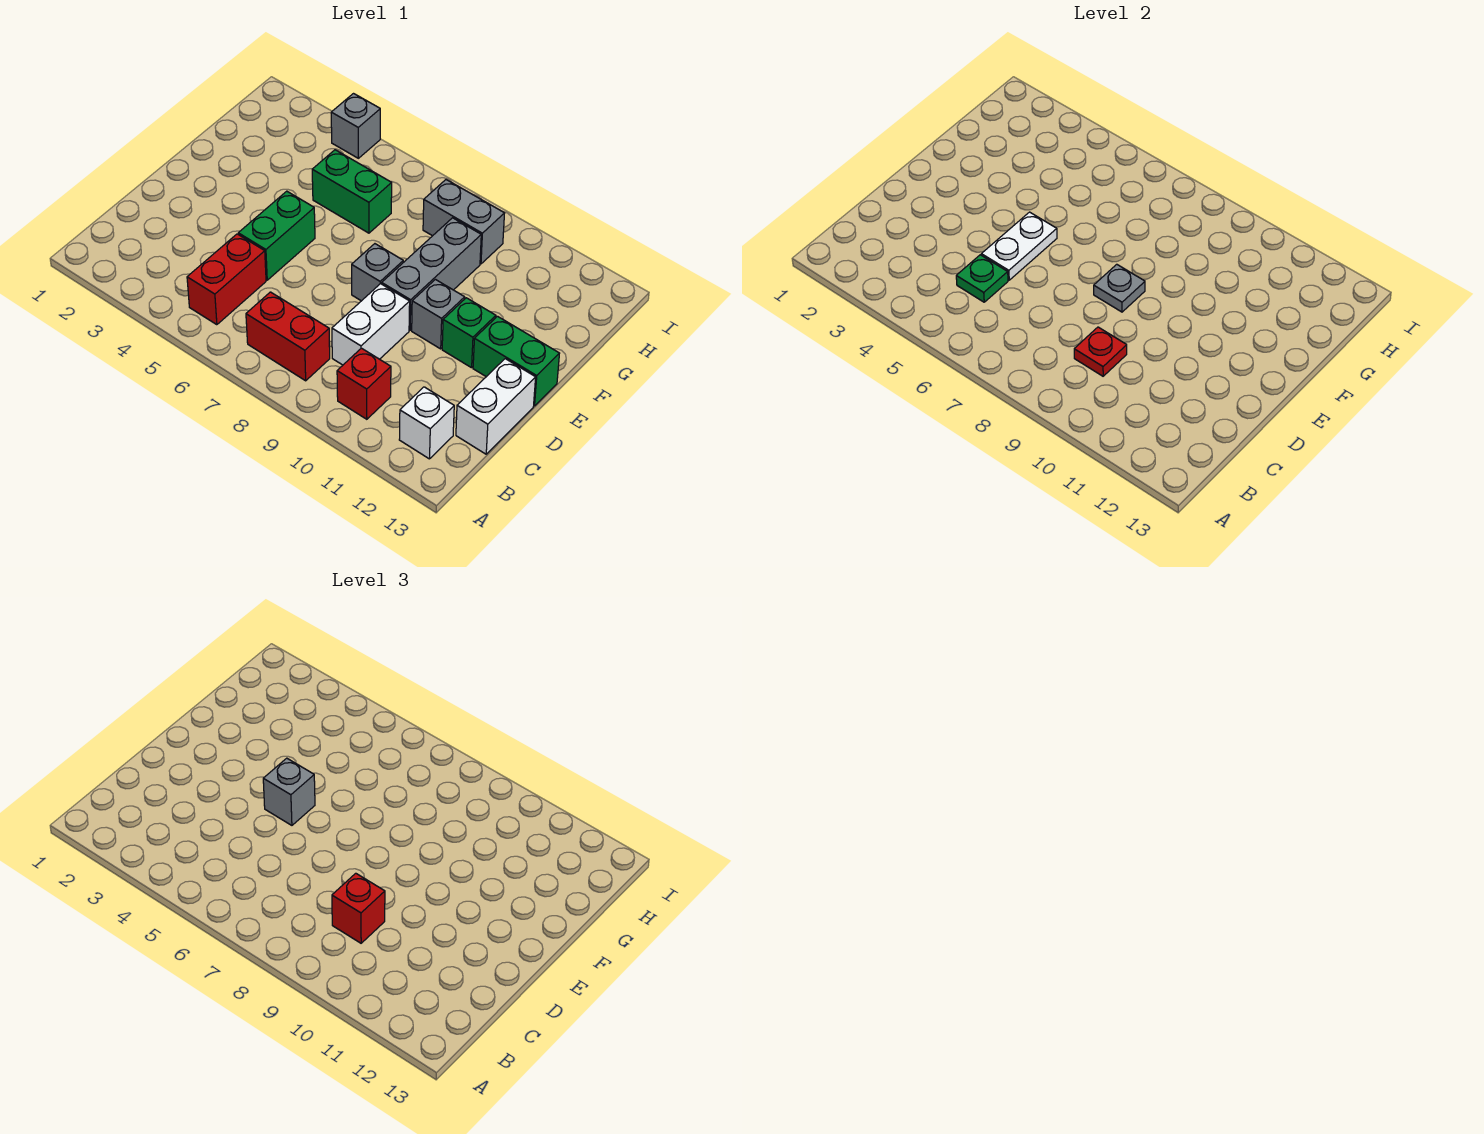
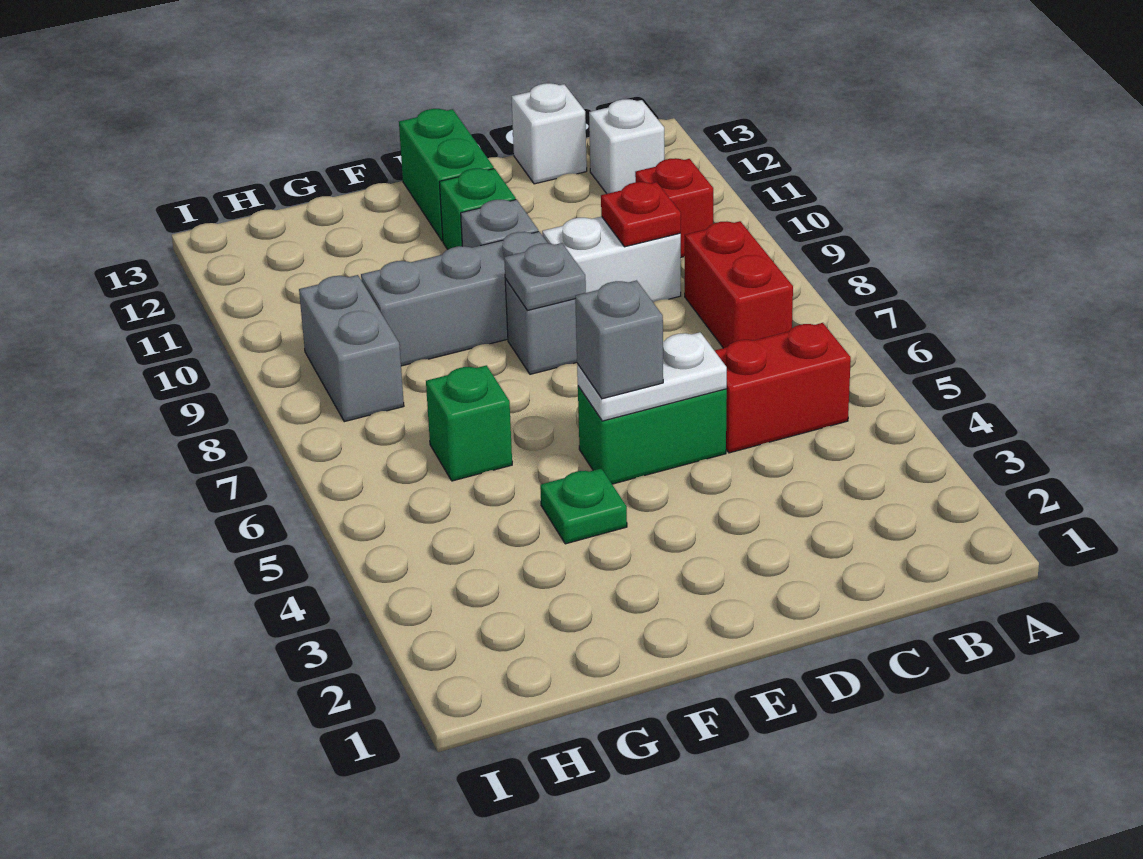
green plate C5 level 2 -> green plate F4 level 1
red brick C9 level 3 -> none
white brick C13:D13 level 1 -> white brick C13 level 1
green brick G5:G6 level 1 -> green brick G6 level 1
grey brick I4 level 1 -> none

